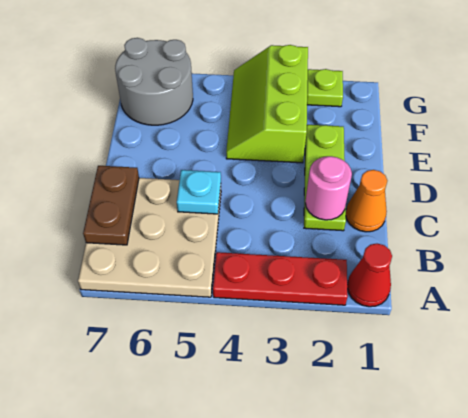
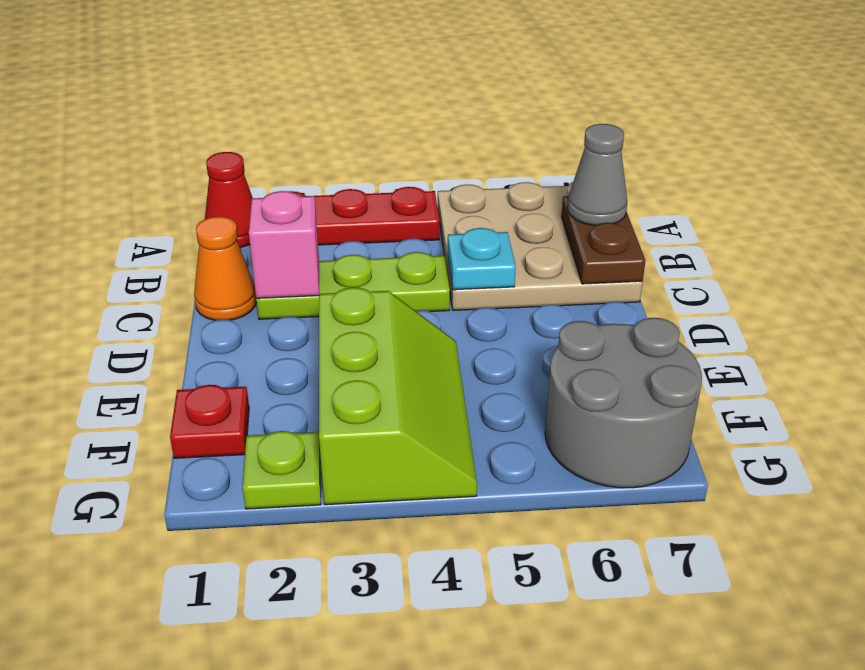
none -> grey cone B7 level 3
lime plate C2:E2 level 1 -> lime plate C2:C4 level 1
pink round brick C2 level 2 -> pink brick C2 level 2
none -> red plate F1 level 1

